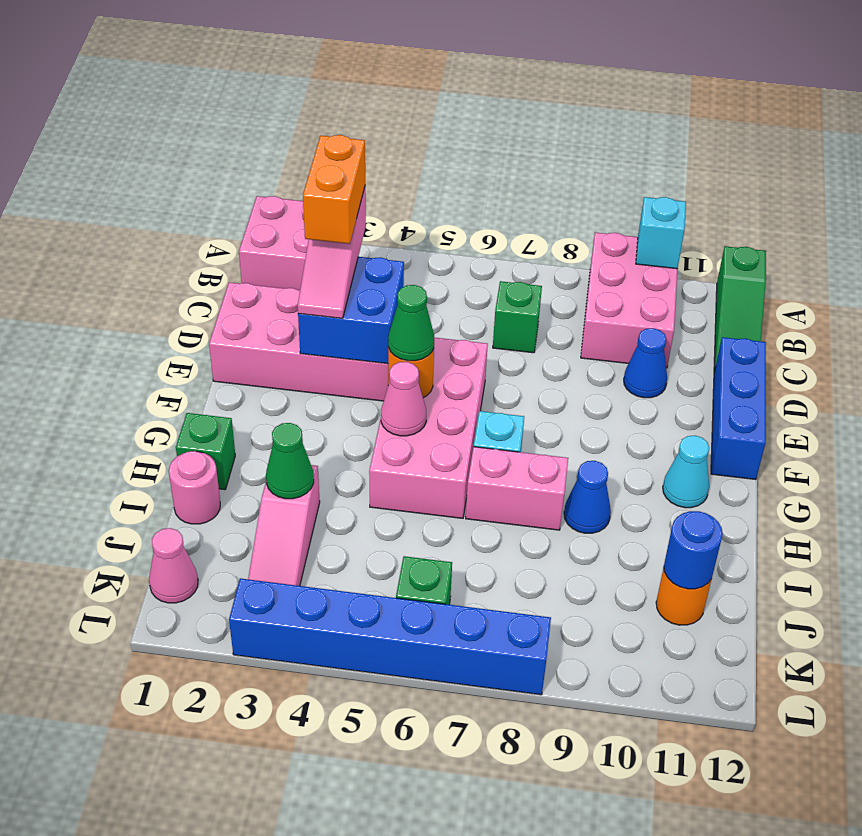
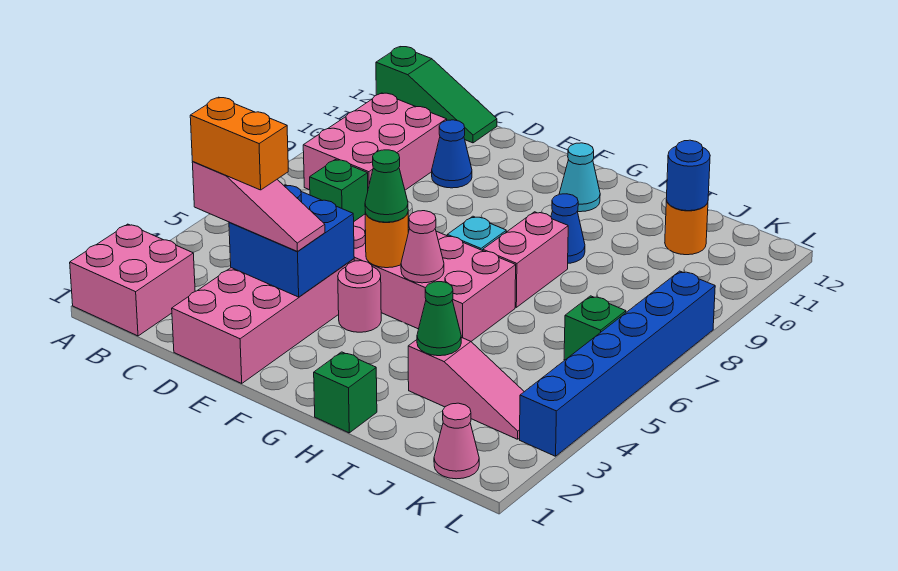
pink brick A9:C10 level 1 -> pink brick B8:C10 level 1
cyan brick A10 level 2 -> none
blue brick D12:F12 level 1 -> none
pink round brick I1 level 1 -> pink round brick F4 level 1

